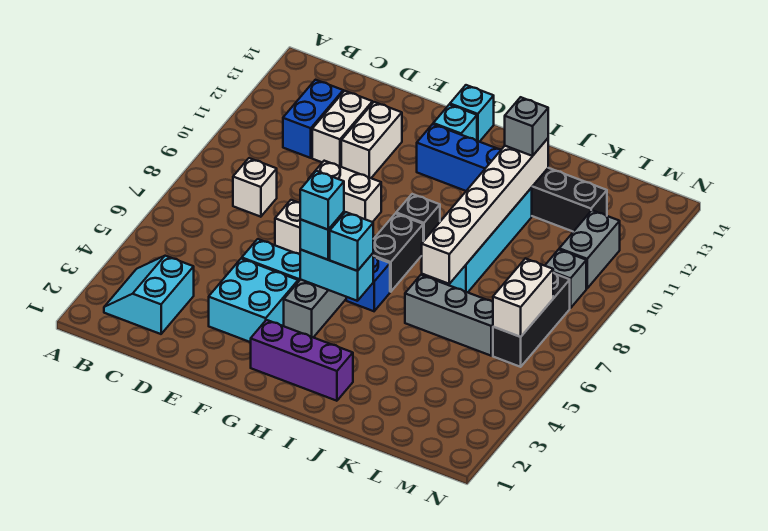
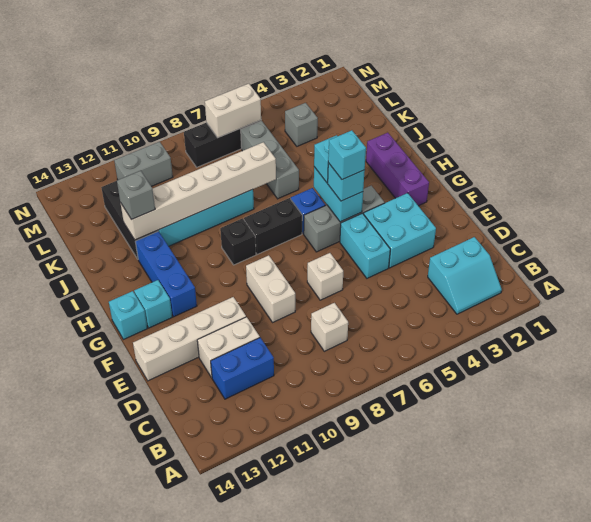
white brick E11:E12 level 1 -> white brick E11:E14 level 1
grey brick M9 level 1 -> grey brick L4 level 1

